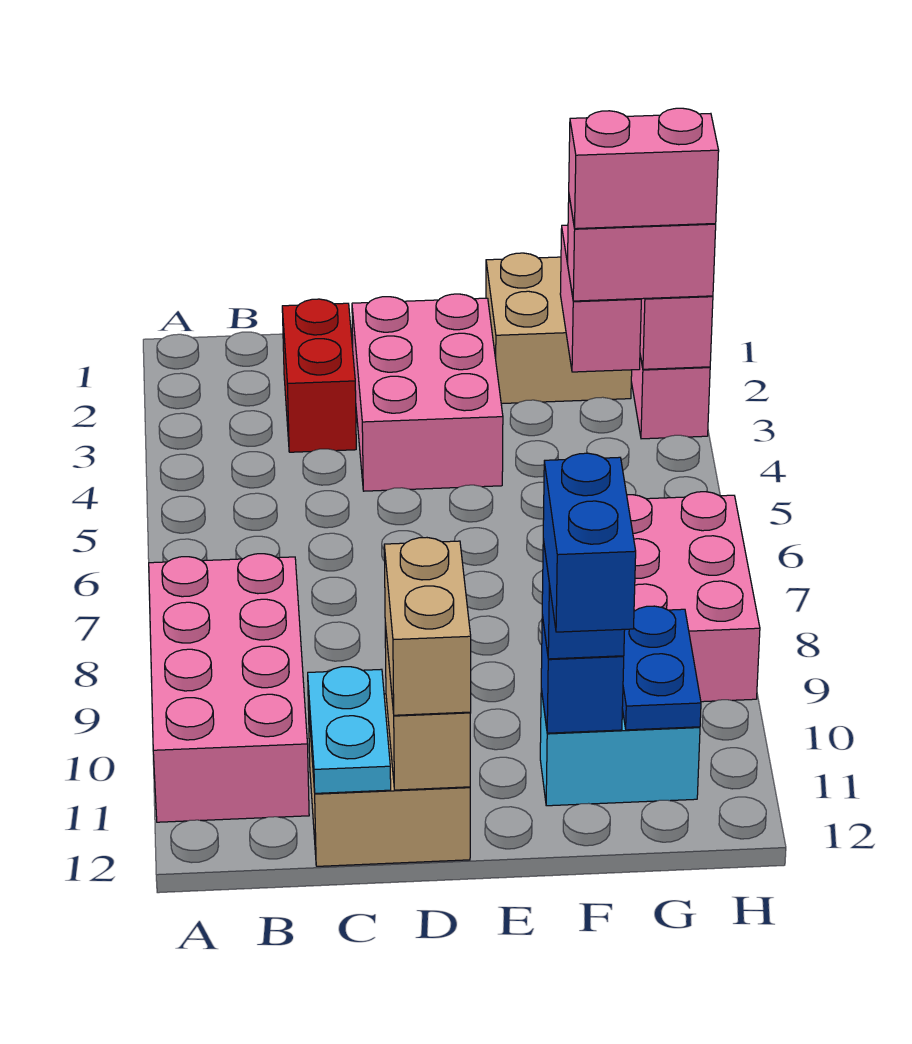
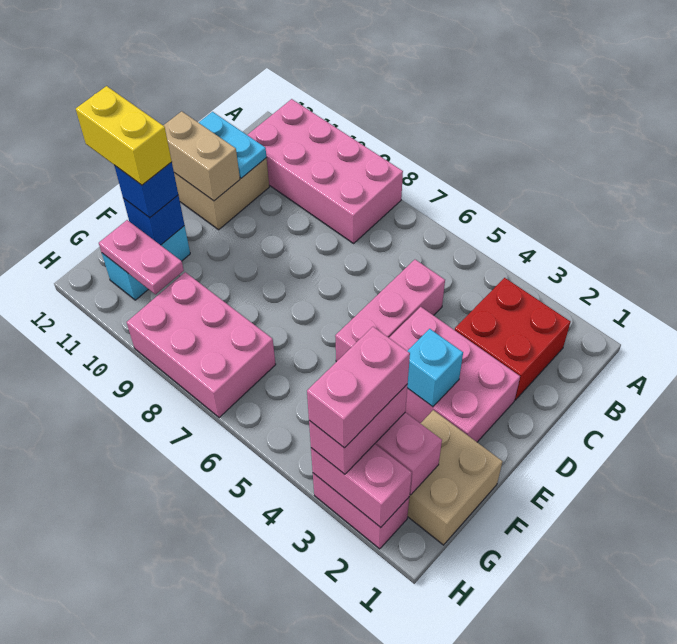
red brick C2:C3 level 1 -> red brick B2:C3 level 1
none -> pink brick C5:E5 level 1
tan brick D11:D12 level 3 -> none
none -> cyan brick E3 level 2
blue brick F11:F12 level 4 -> yellow brick F11:F12 level 4
blue plate G10:G11 level 2 -> pink plate G10:G11 level 2

